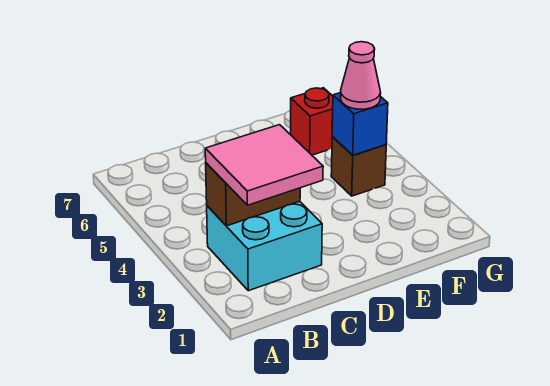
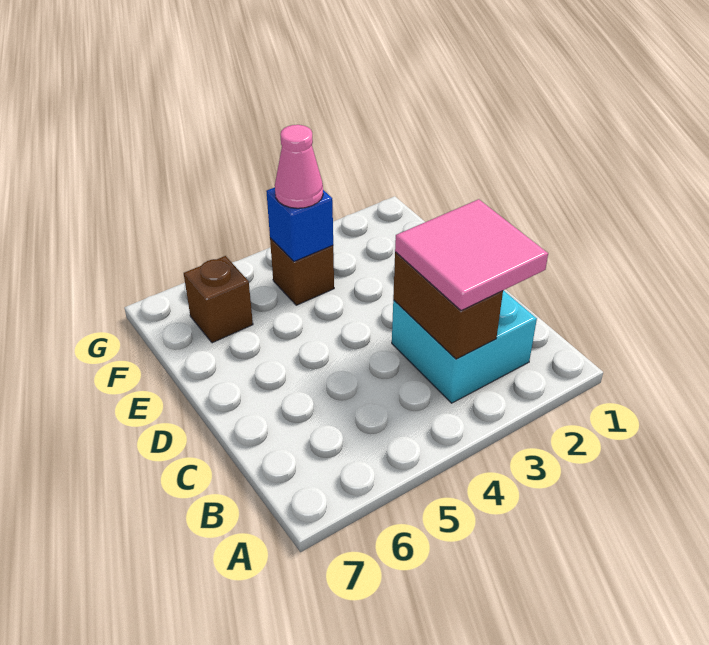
red brick F6 level 1 -> brown brick F6 level 1

